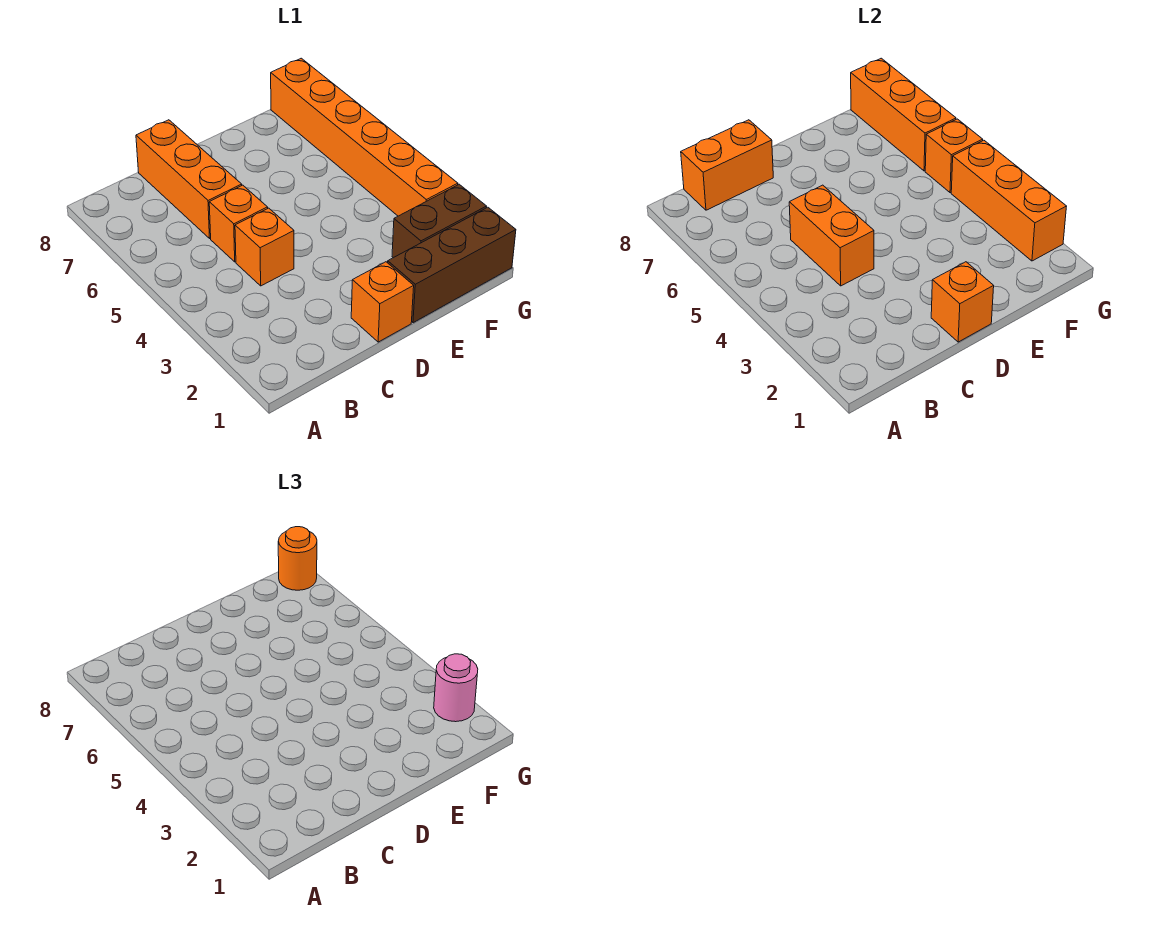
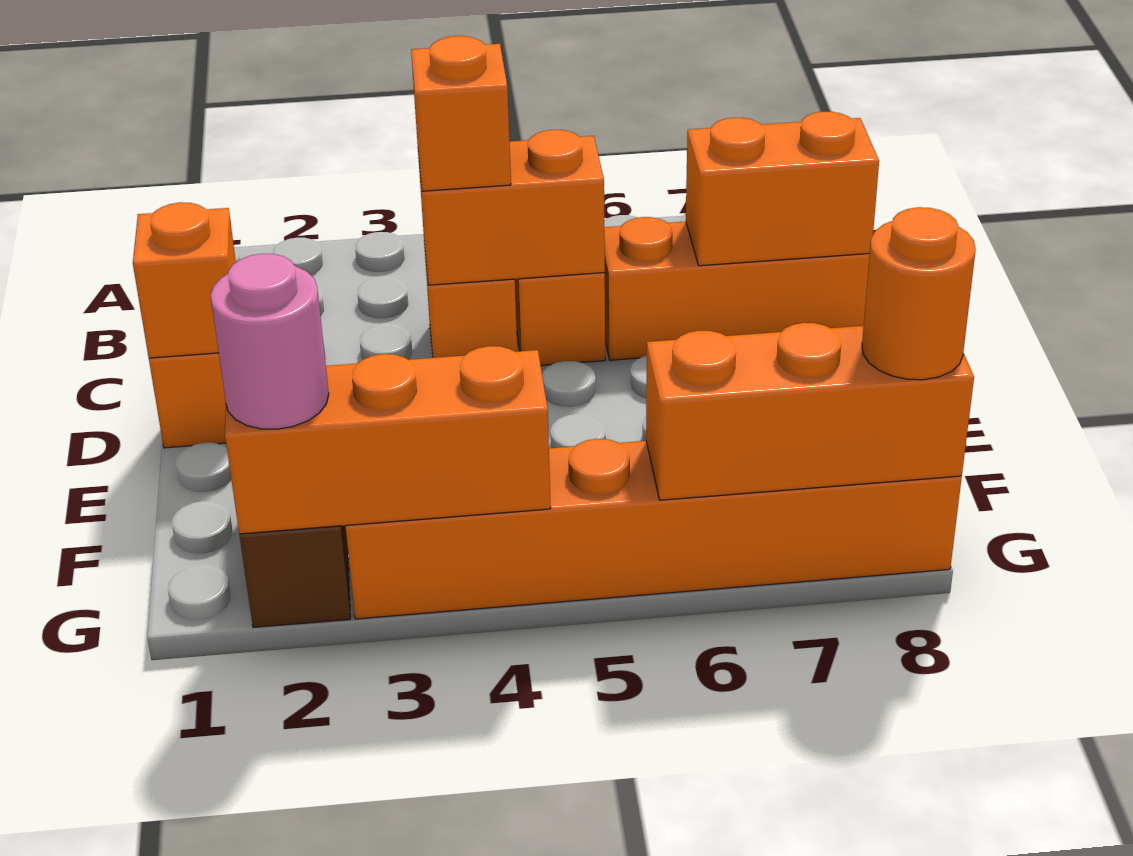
orange brick B8:C8 level 2 -> orange brick C7:C8 level 2
brown brick E1:G1 level 1 -> none
orange brick G5 level 2 -> orange brick C4 level 3

